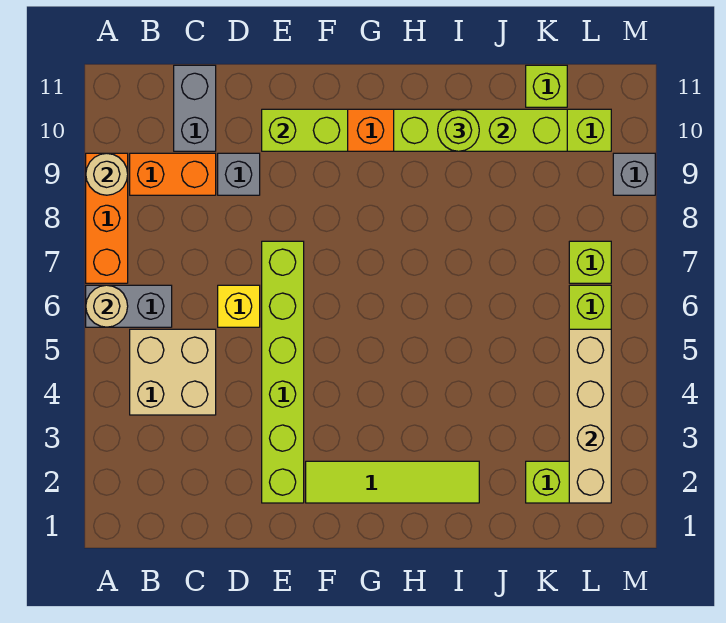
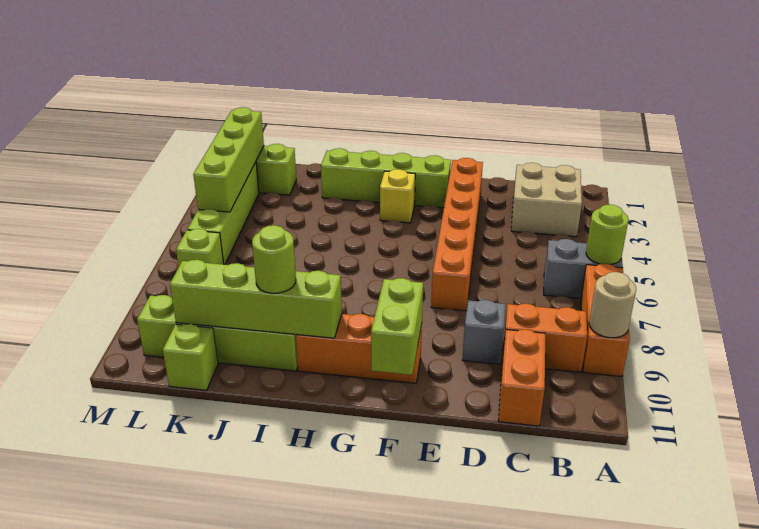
tan round brick A6 level 2 -> lime round brick A6 level 2
tan brick B4:C5 level 1 -> tan brick B2:C3 level 1
grey brick C10:C11 level 1 -> orange brick C10:C11 level 1
yellow brick D6 level 1 -> yellow brick G3 level 1
lime brick E2:E7 level 1 -> orange brick E2:E7 level 1
lime brick E10:F10 level 2 -> lime brick F10:F11 level 2
lime tile F2:I2 level 1 -> lime brick F2:I2 level 1
tan brick L2:L5 level 2 -> lime brick L2:L5 level 2
grey brick M9 level 1 -> none

